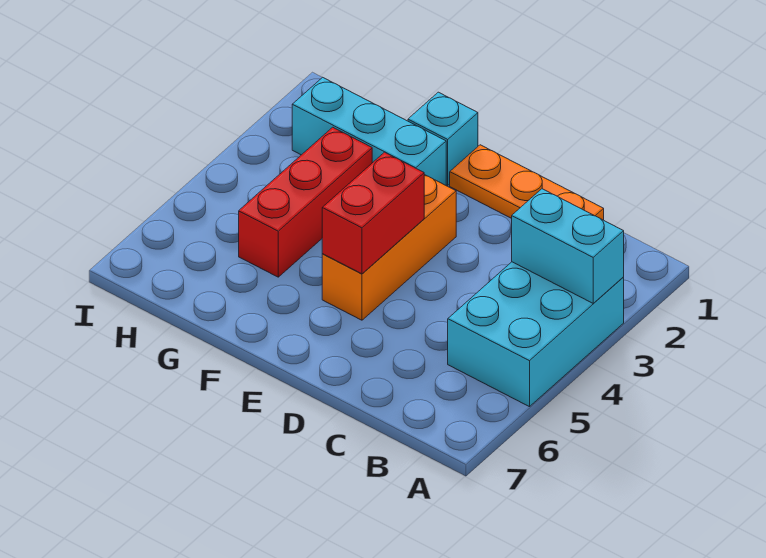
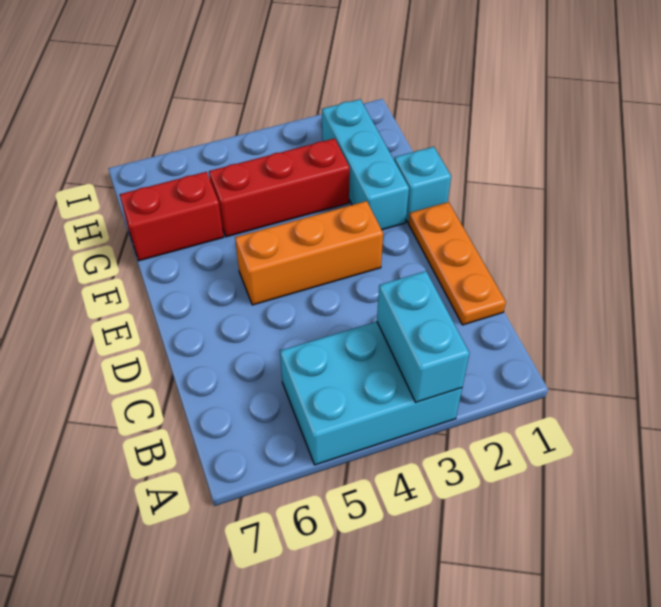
red brick E4:E5 level 2 -> red brick G6:G7 level 1

